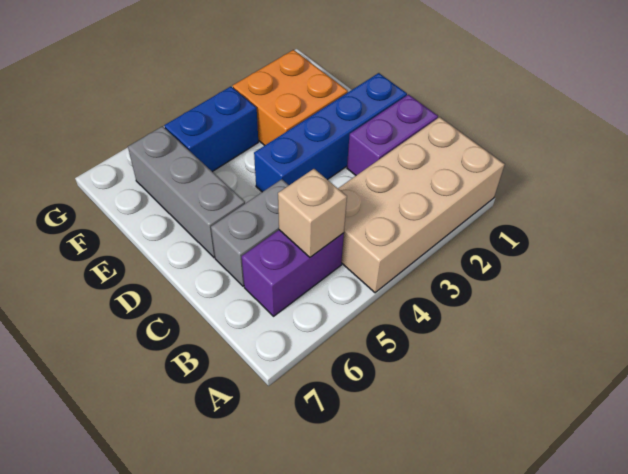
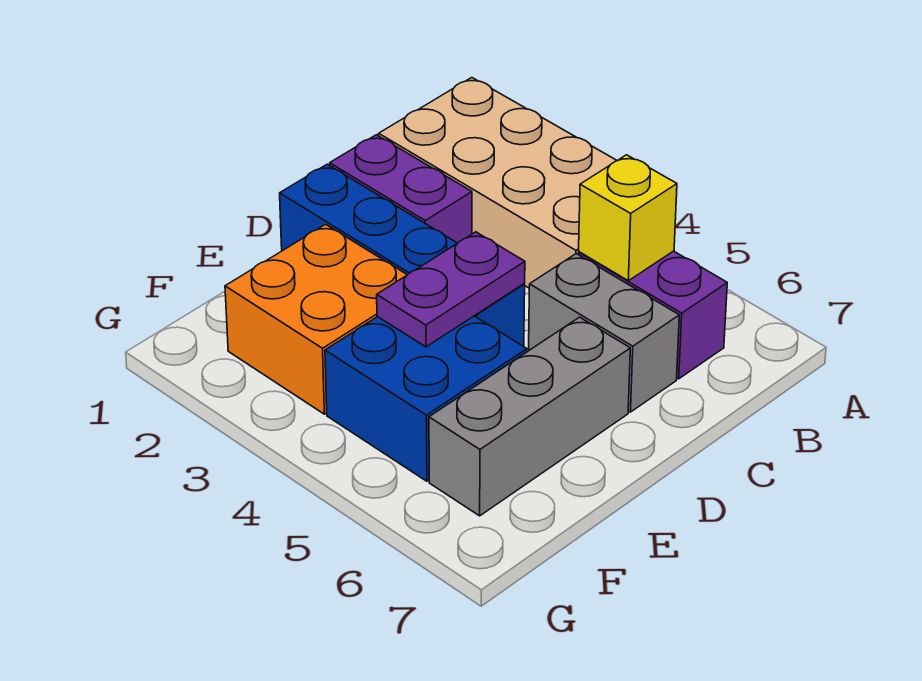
tan brick B5 level 2 -> yellow brick B5 level 2
none -> purple plate D4:E4 level 2
blue brick F4:F5 level 1 -> blue brick E4:F5 level 1

